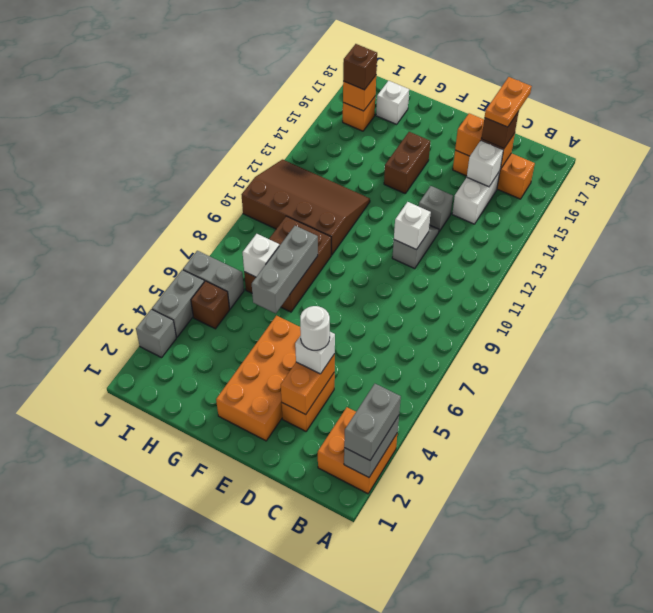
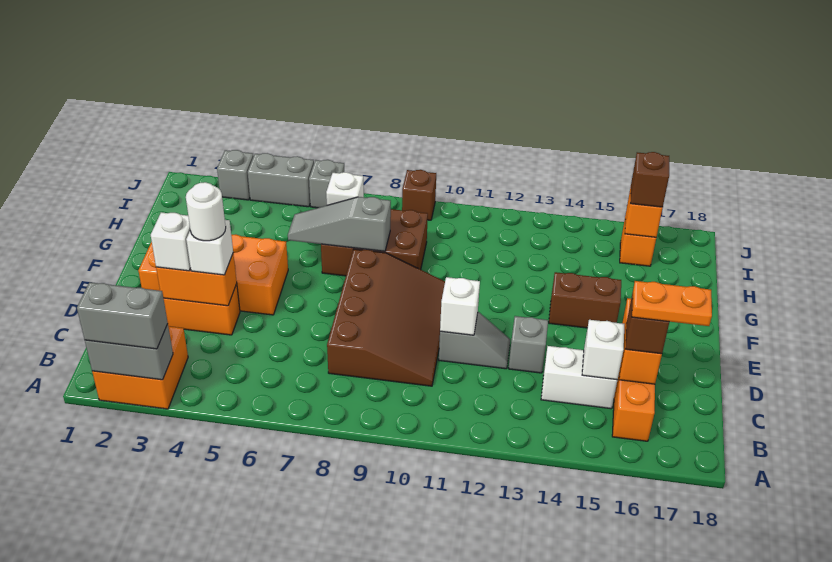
grey brick G6:G8 level 2 -> grey slope G6:G8 level 2 top 8
brown slope G10:J12 level 1 top 10 -> brown slope C8:F10 level 1 top 8
white brick H17 level 1 -> white brick D3 level 3
brown brick I5 level 1 -> brown brick J9 level 1
grey brick I6:J6 level 1 -> grey brick J6 level 1

